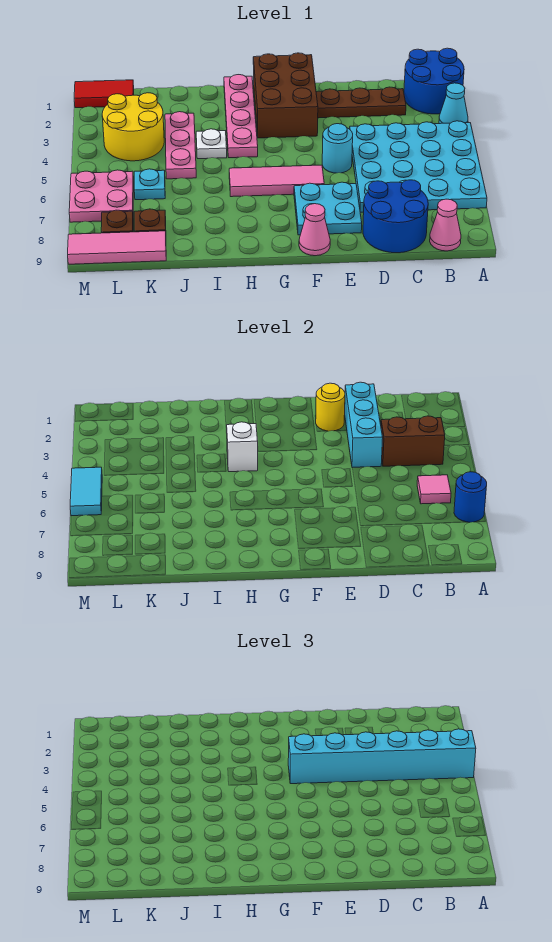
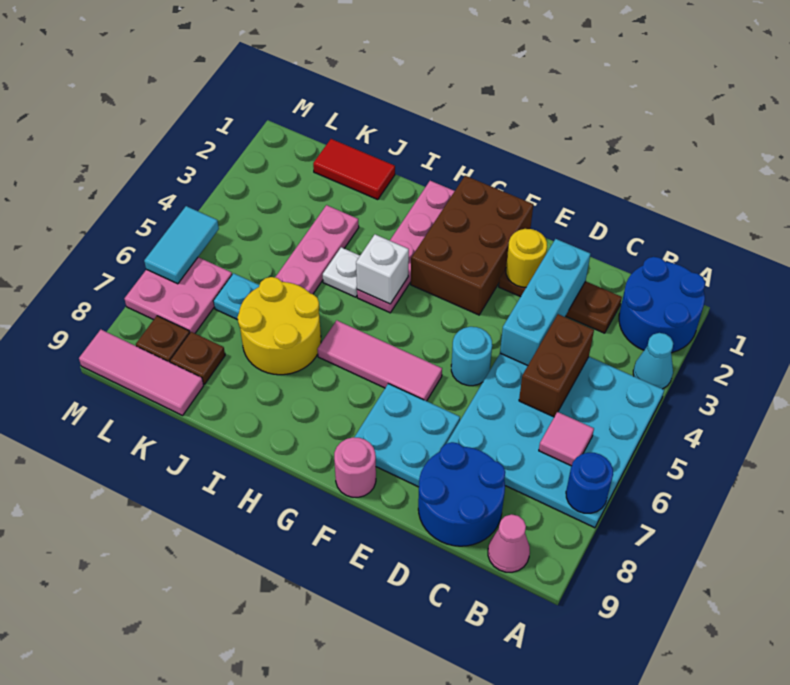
cyan brick A4:F4 level 3 -> none
brown brick B4:C4 level 2 -> brown brick C4:C5 level 2
pink cone F9 level 1 -> pink round brick F9 level 1
yellow round brick K3:L4 level 1 -> yellow round brick I6:J7 level 1
red tile L1:M1 level 1 -> red tile J1:K1 level 1

